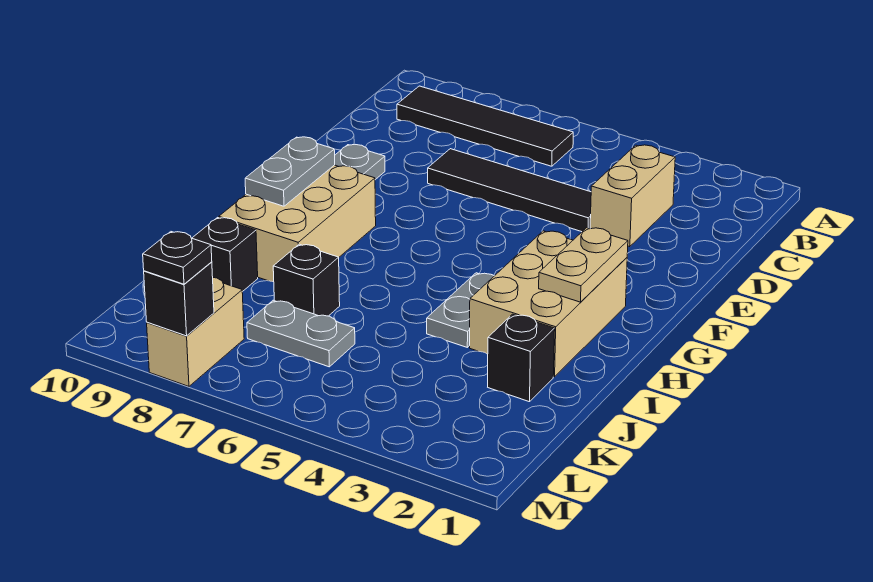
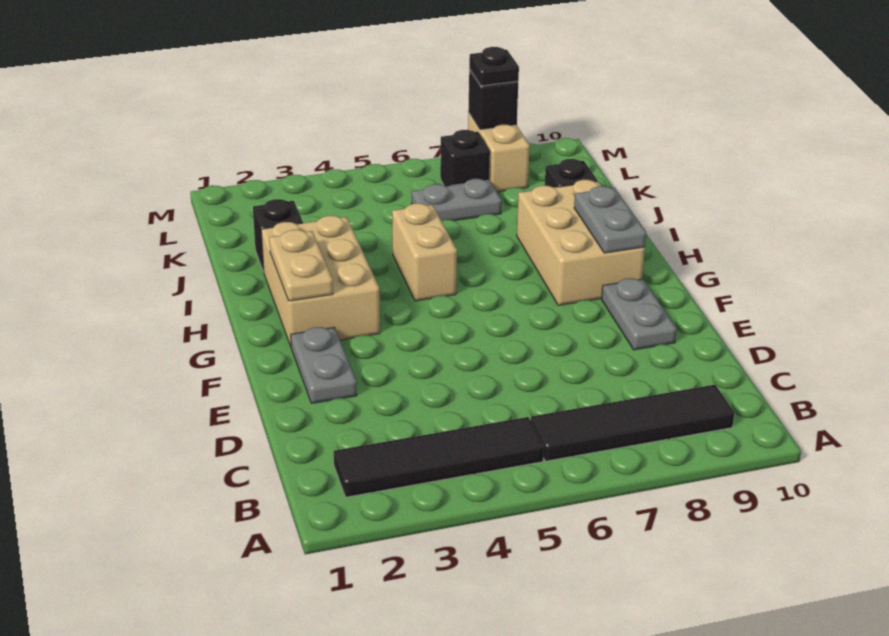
tan brick C3:D3 level 1 -> tan brick H5:I5 level 1
black tile D4:D7 level 1 -> black tile B2:B5 level 1
grey plate H4:I4 level 1 -> grey plate E2:F2 level 1
black brick J7 level 1 -> black brick L7 level 1

